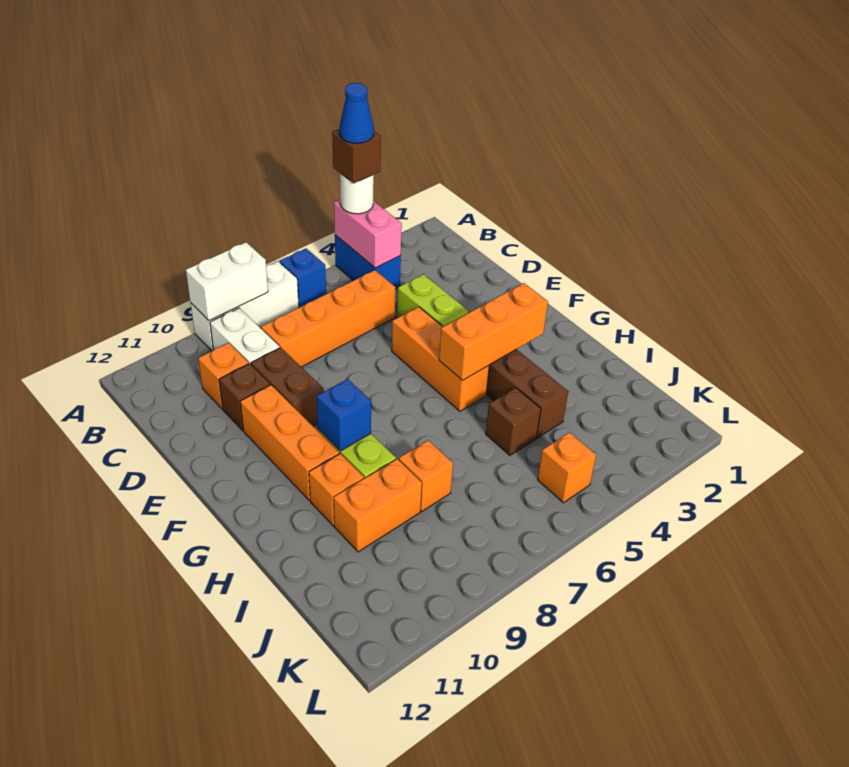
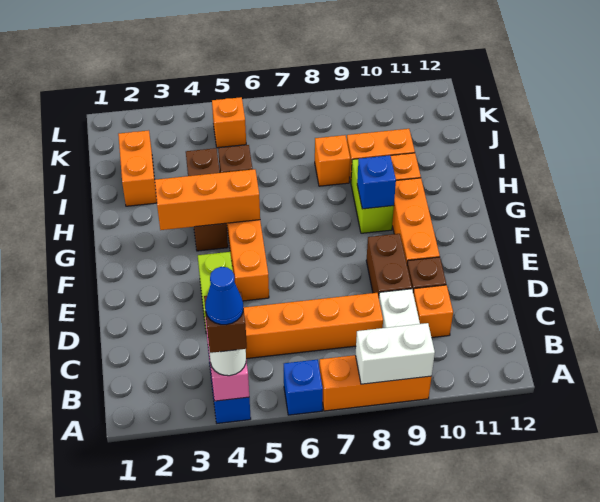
white brick A7:A9 level 1 -> orange brick A7:A9 level 1
none -> orange brick I2:J2 level 1

